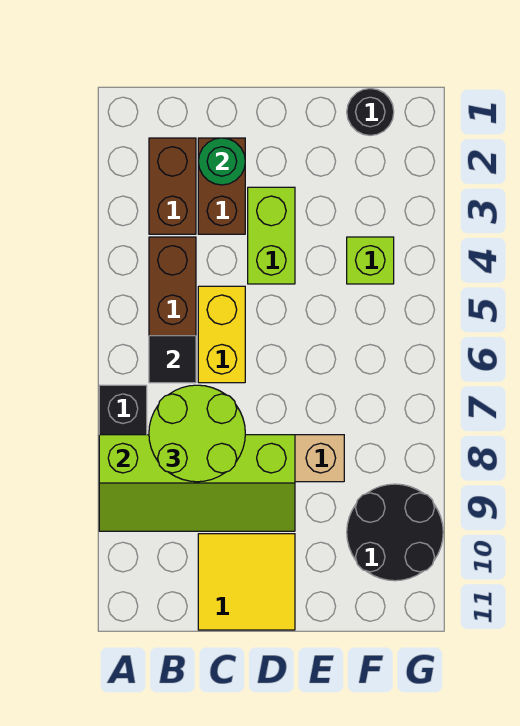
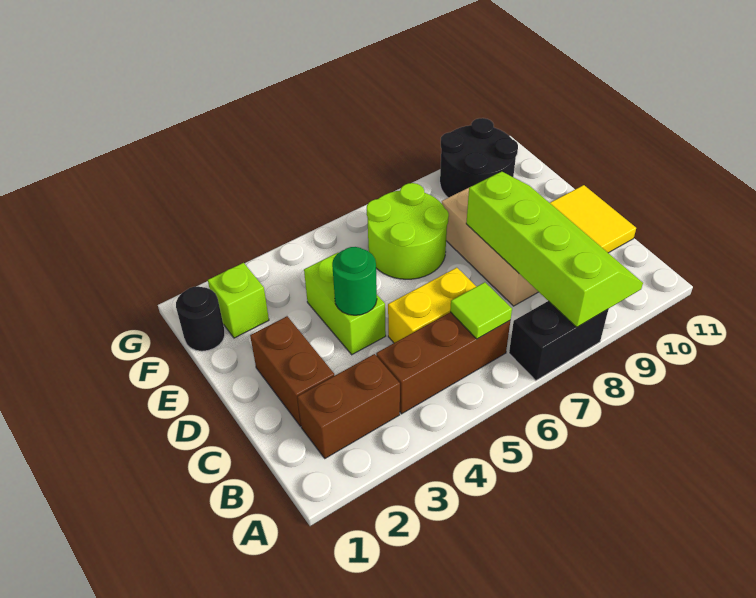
black tile B6 level 2 -> lime tile B6 level 2
lime round brick B7:C8 level 3 -> lime round brick E6:F7 level 1
brown brick C2:C3 level 1 -> brown brick C2:D2 level 1
green round brick C2 level 2 -> green round brick D4 level 2
lime brick D3:D4 level 1 -> lime brick D4:E4 level 1
lime brick F4 level 1 -> lime brick F2 level 1

